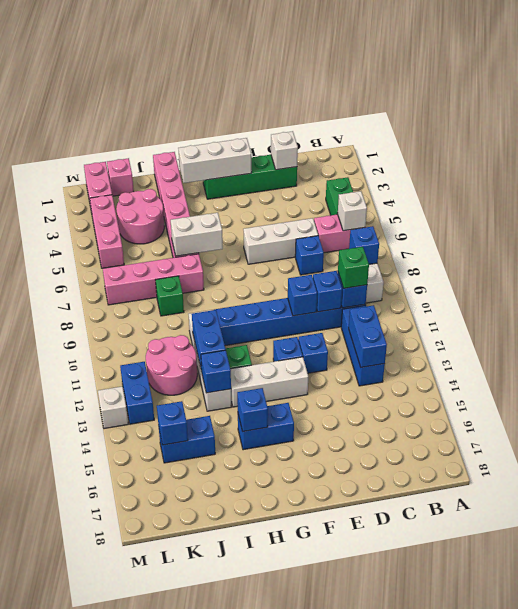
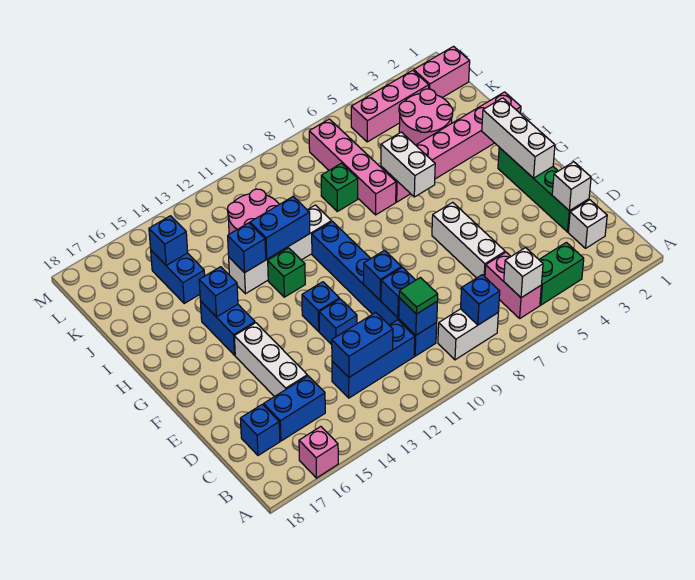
green brick C10 level 3 -> green tile C10 level 3
blue brick D7 level 1 -> blue brick C17 level 1
white brick F13:H13 level 1 -> white brick D15:F15 level 1
pink brick K1 level 1 -> pink brick A16 level 1
blue brick L12:L13 level 1 -> blue brick C15:C16 level 1
white brick M13 level 1 -> white brick C2 level 1

